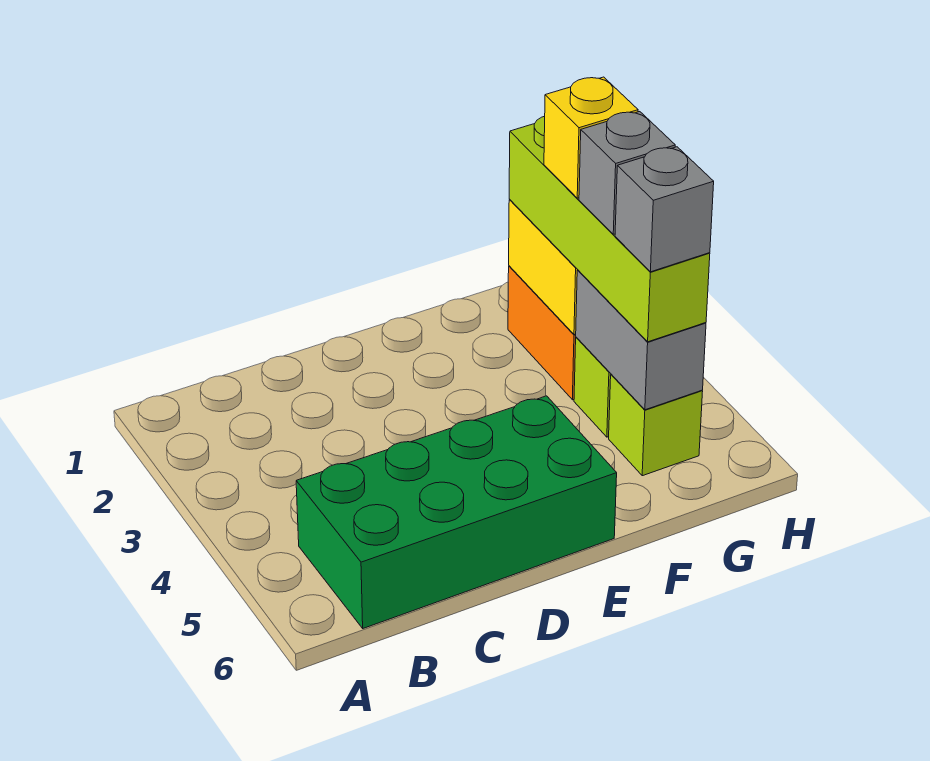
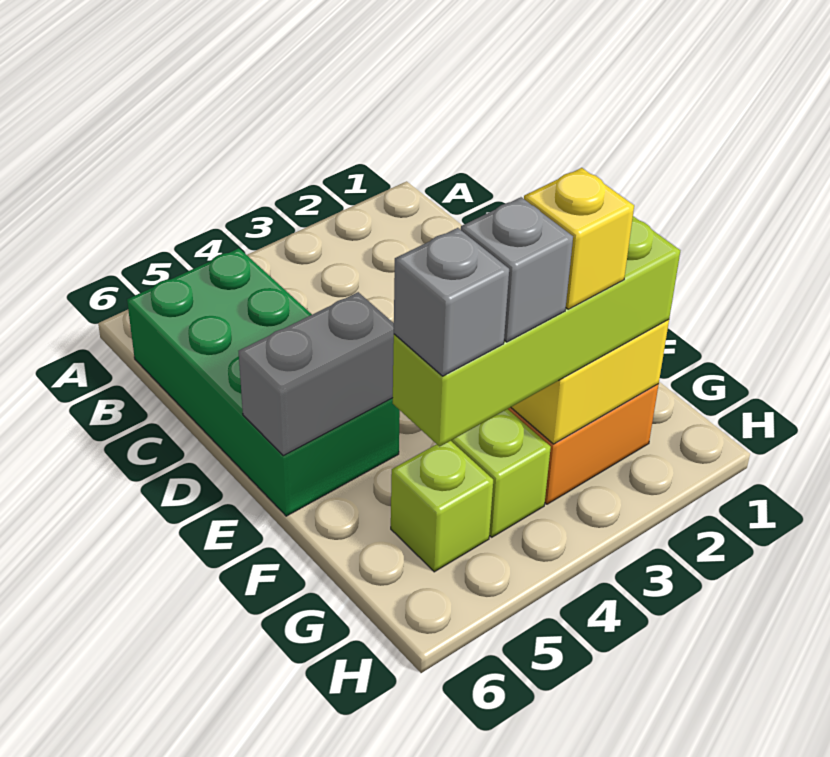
grey brick G4:G5 level 2 -> grey brick E5:E6 level 2

